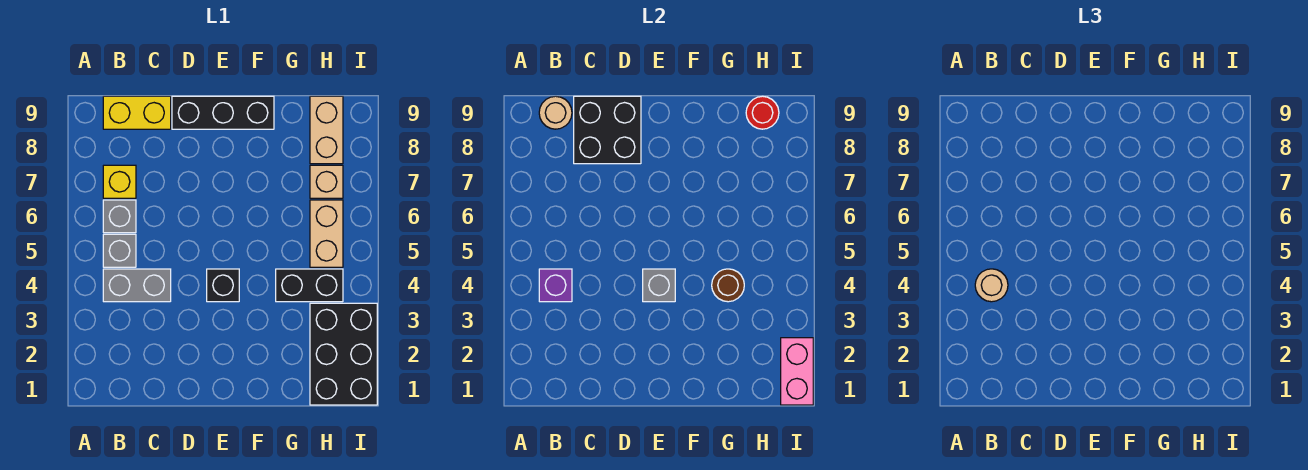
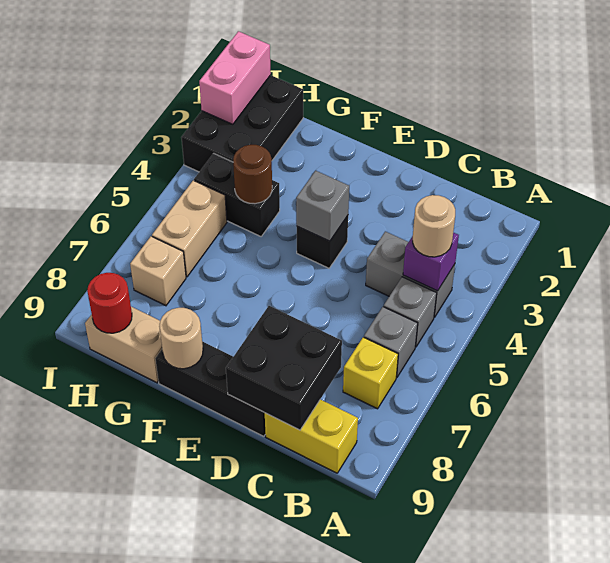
tan round brick B9 level 2 -> tan round brick F9 level 2
tan brick H8:H9 level 1 -> tan brick G9:H9 level 1

